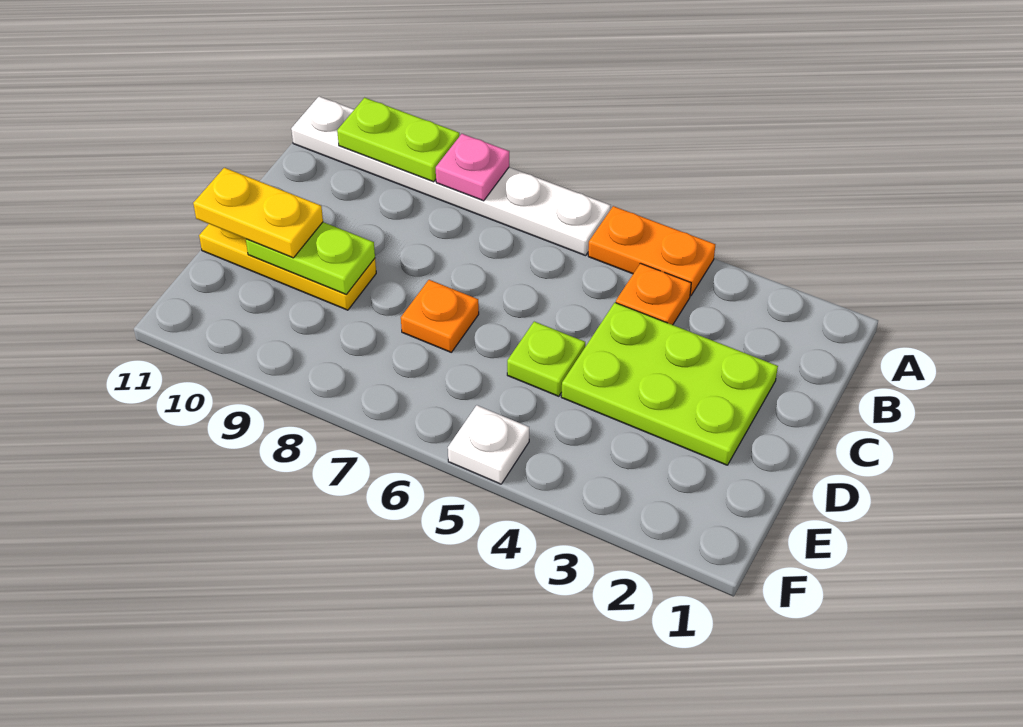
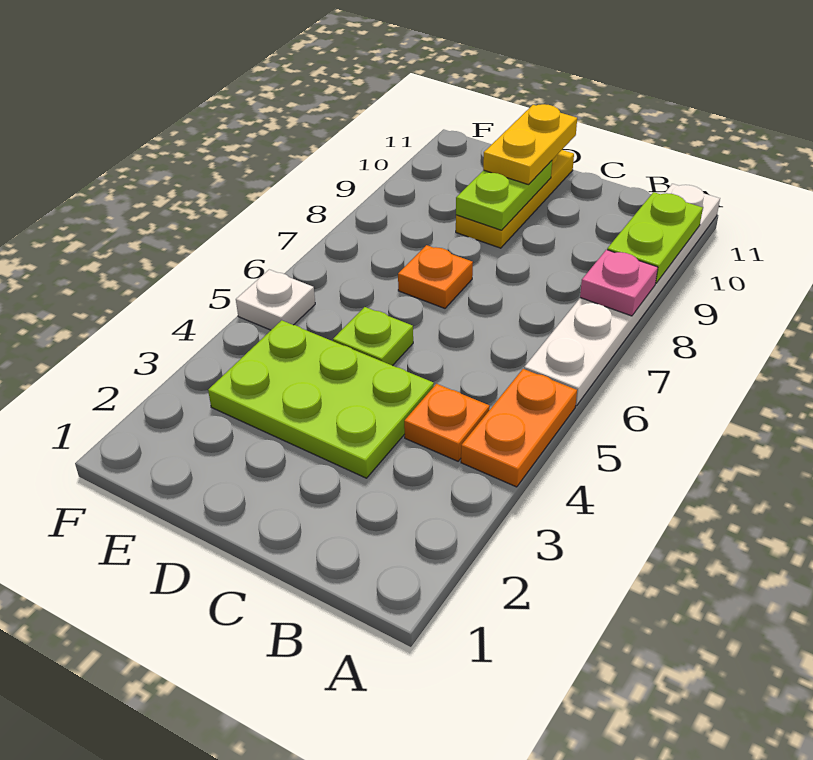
lime plate C2:D4 level 1 -> lime plate C3:E4 level 1

